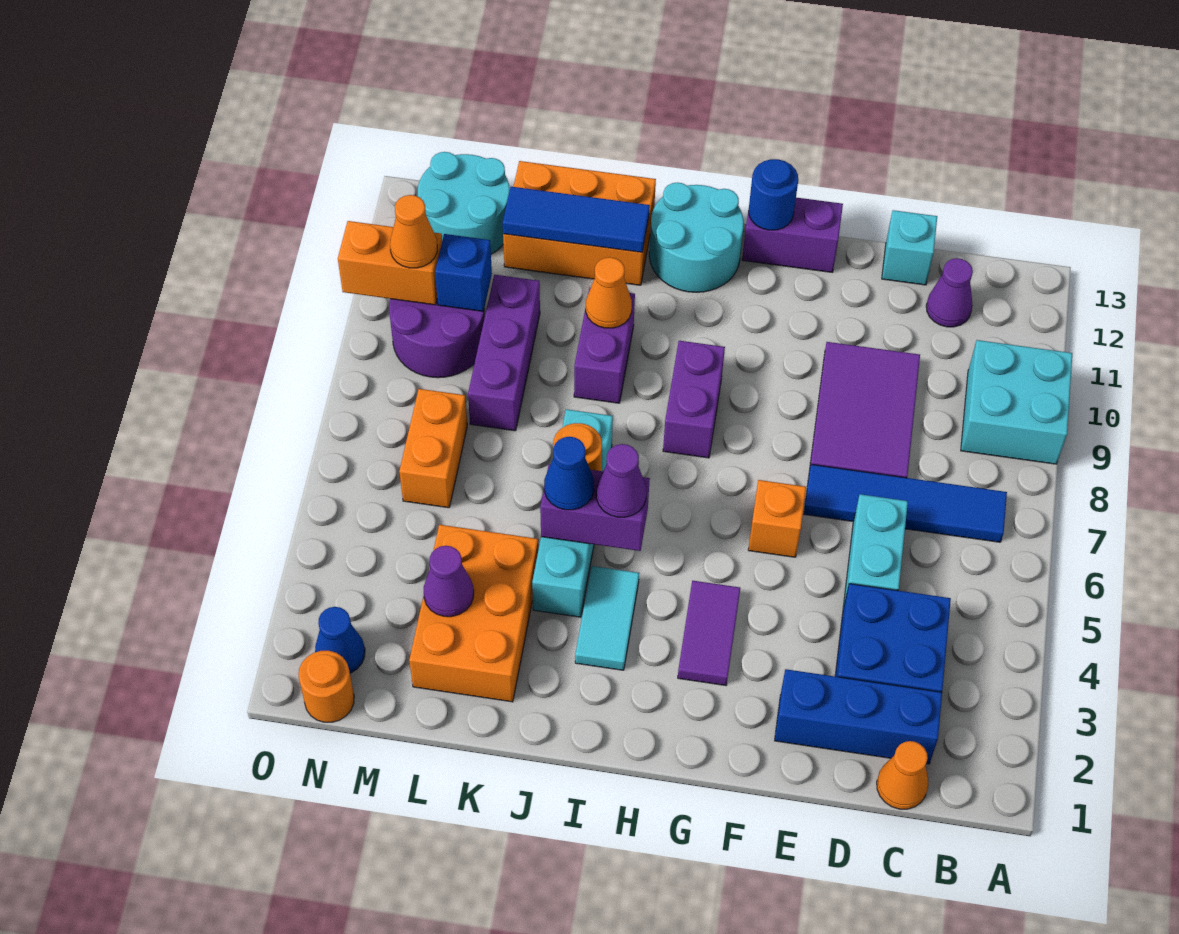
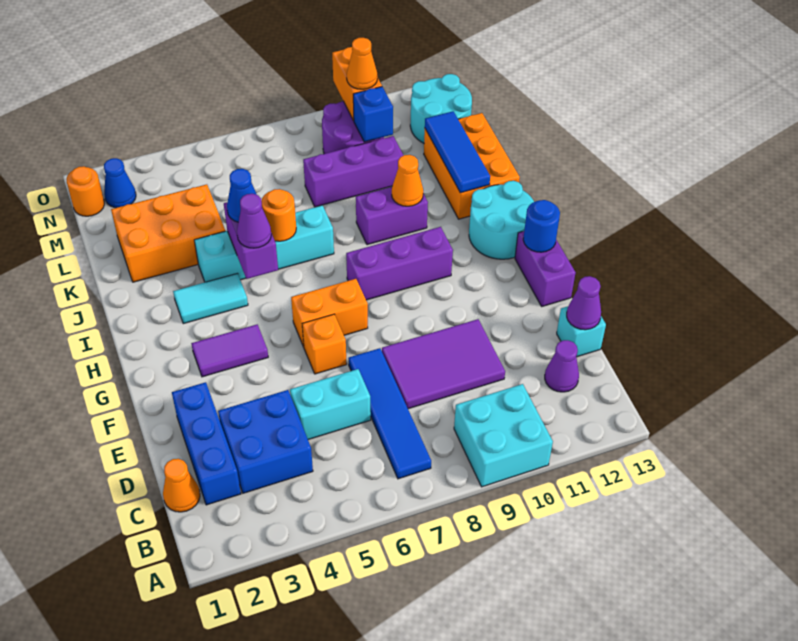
purple brick H8:H9 level 1 -> purple brick H8:H10 level 1
purple cone L3 level 2 -> purple cone D13 level 2
orange brick M6:M7 level 1 -> orange brick G6:G7 level 1

